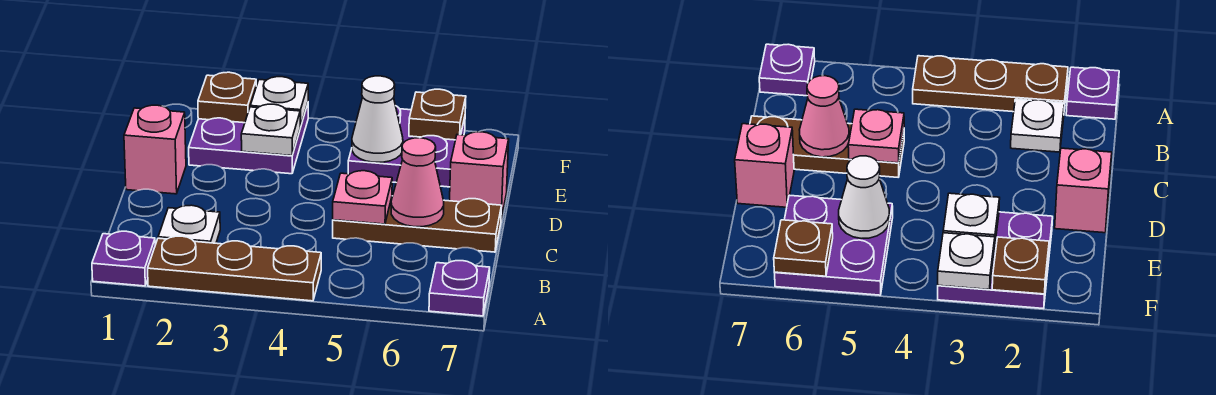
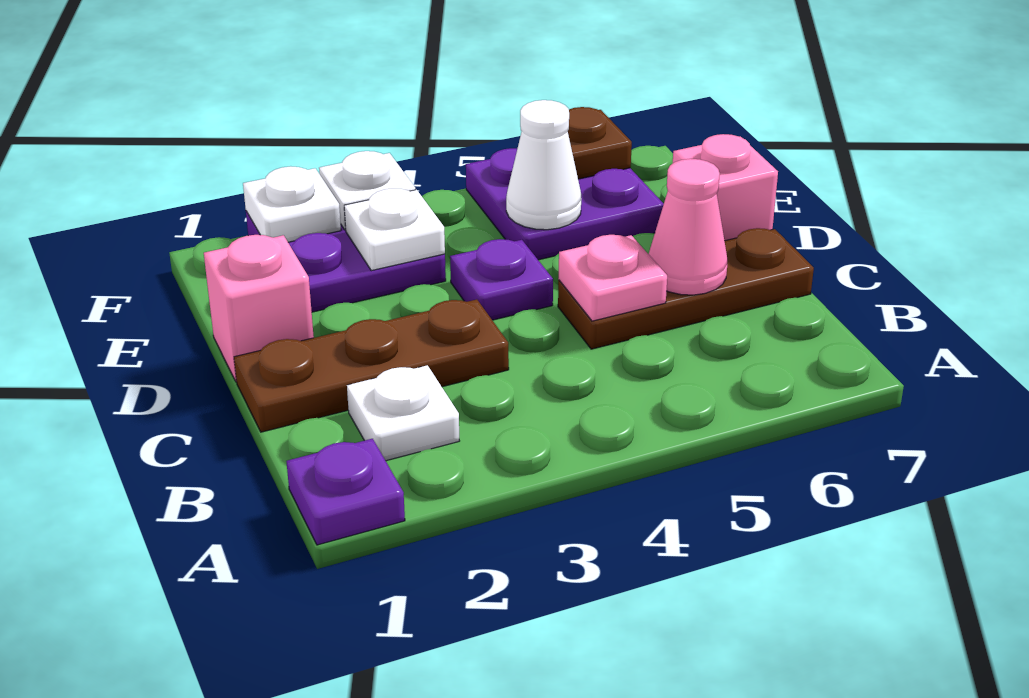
brown plate A2:A4 level 1 -> brown plate C1:C3 level 1
purple plate A7 level 1 -> purple plate D4 level 1
brown plate F2 level 2 -> white plate F2 level 2

